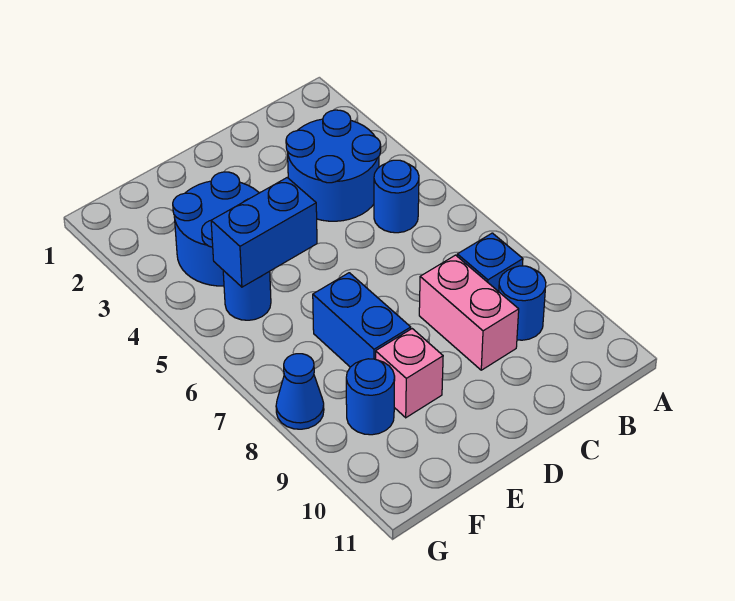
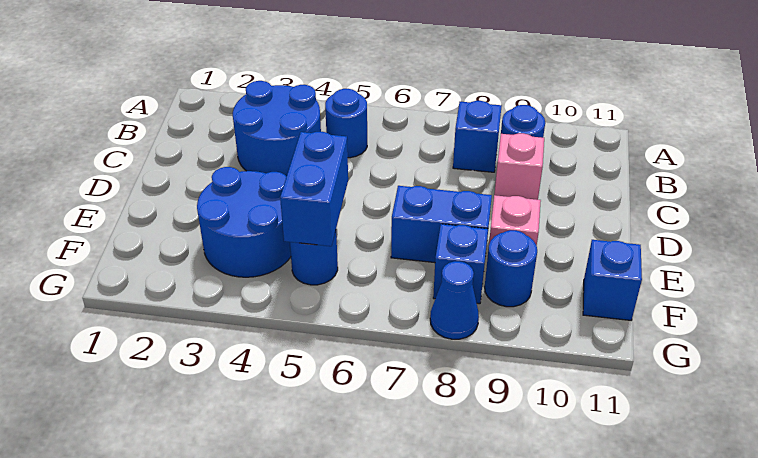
pink brick C8:C9 level 1 -> pink brick C9 level 1
none -> blue brick F8 level 1
none -> blue brick F11 level 1

